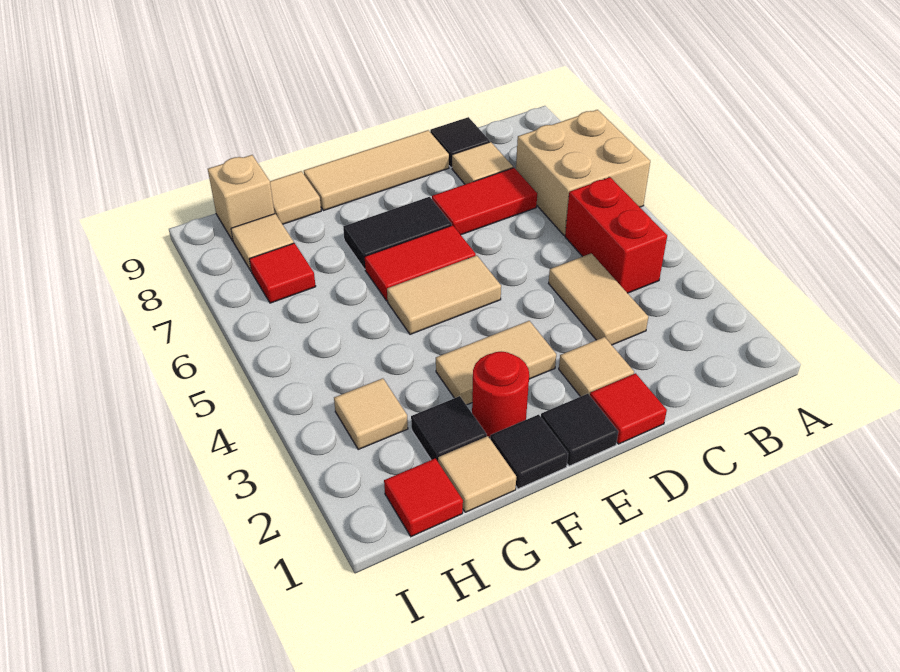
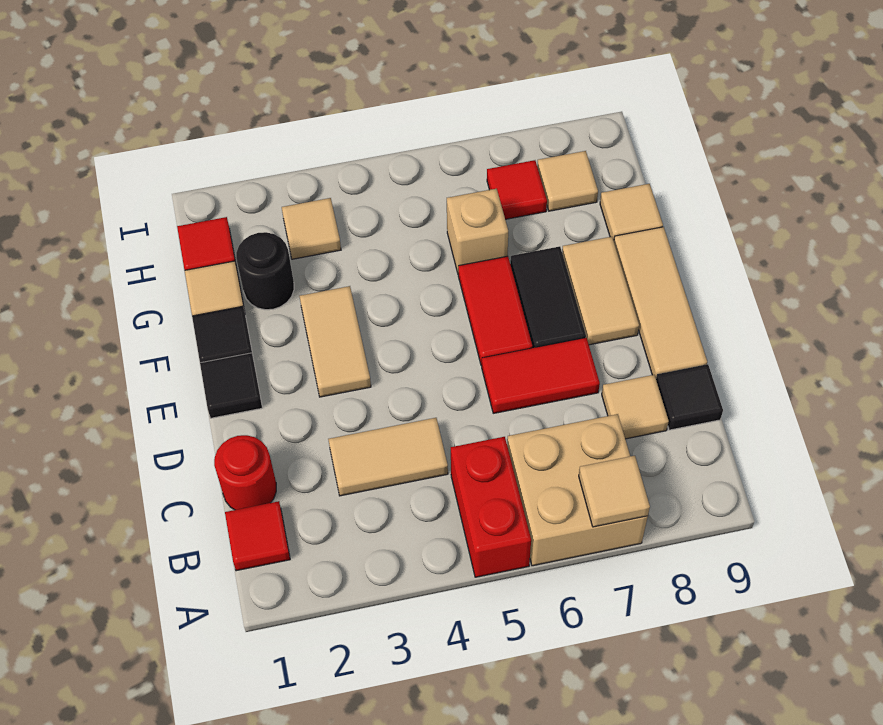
red brick B4:B5 level 1 -> red brick A5:B5 level 1
red tile C7:D7 level 1 -> red tile D6:D7 level 1
red tile D1 level 1 -> red tile B1 level 1
tan tile D2 level 1 -> tan tile A7 level 2
tan tile E5:F5 level 1 -> tan tile E8:F8 level 1
red round brick F2 level 1 -> red round brick C1 level 1
black tile G2 level 1 -> black round brick G2 level 1
tan brick H9 level 1 -> tan brick G6 level 1

